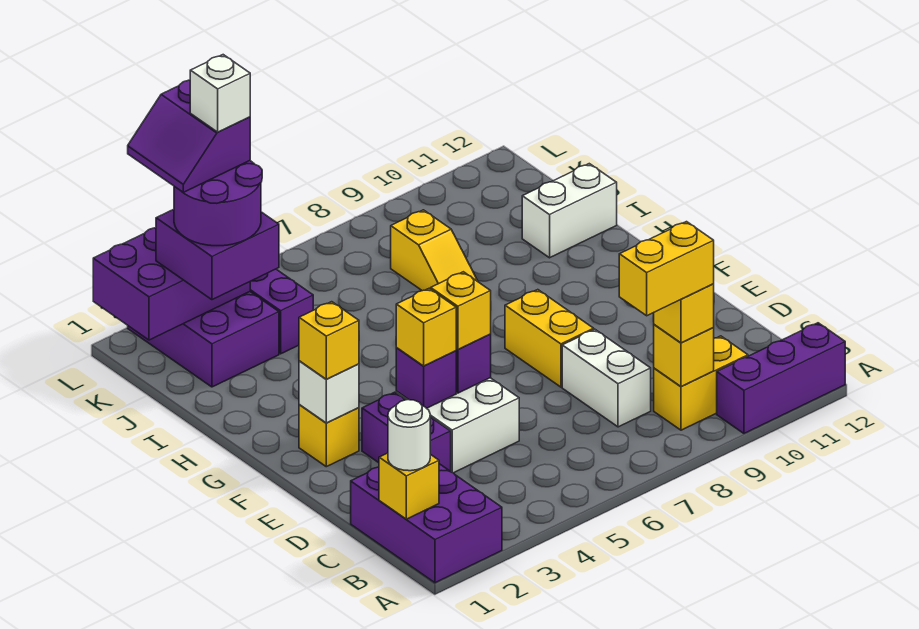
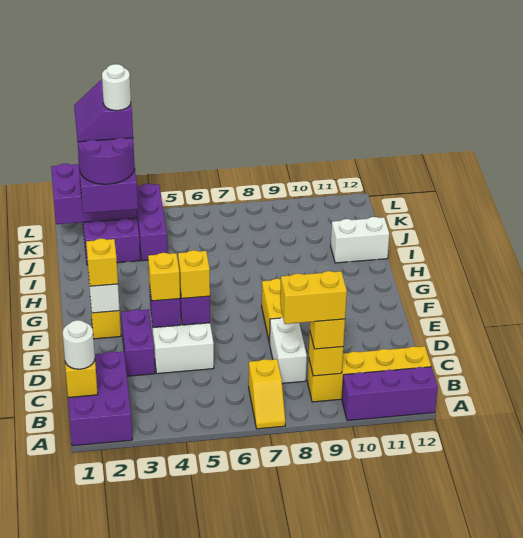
yellow brick B9:B10 level 1 -> yellow brick B9:B12 level 1
yellow slope I8:J8 level 1 top J -> yellow slope A7:B7 level 1 top B
white brick K3 level 6 -> white round brick K3 level 6

